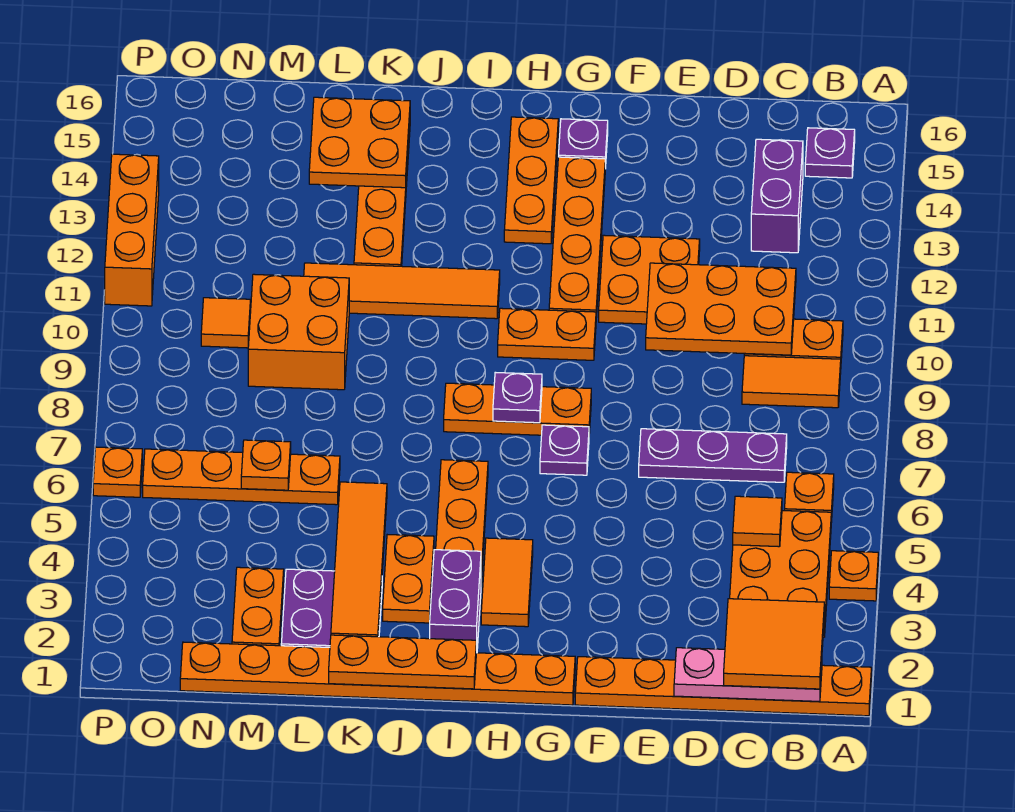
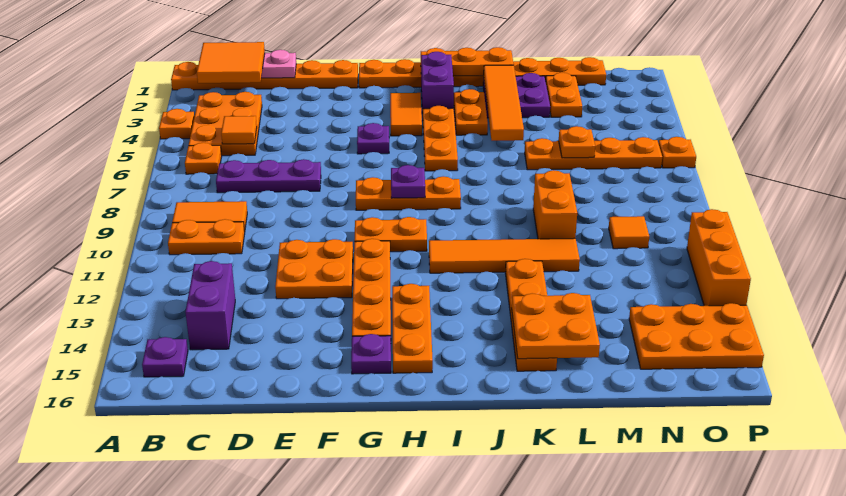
orange plate C10:E11 level 2 -> orange plate N14:P15 level 1
purple plate G7 level 1 -> purple plate G5 level 1
orange brick L9:M10 level 1 -> orange brick L9:L10 level 1

